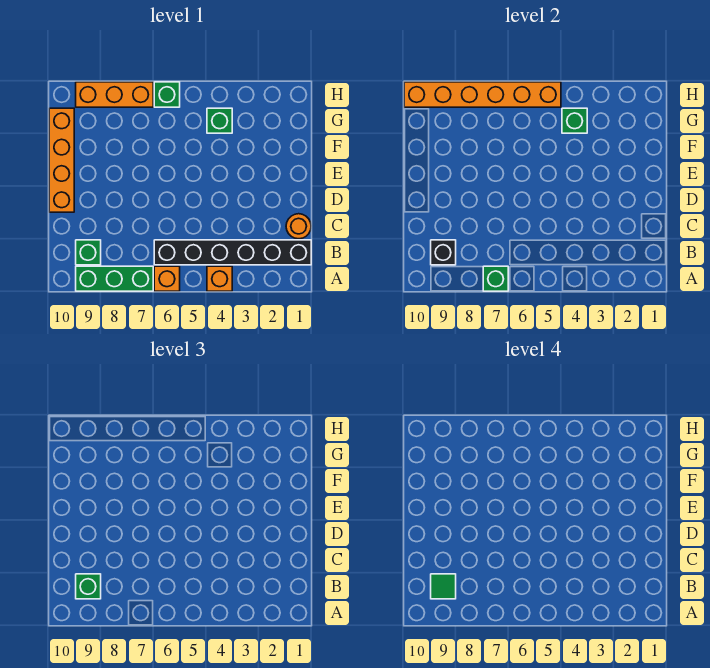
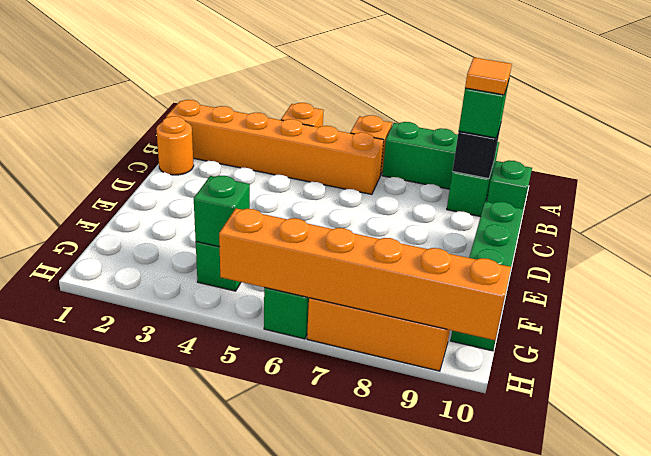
green brick A7 level 2 -> green brick B10 level 1
black brick B1:B6 level 1 -> orange brick B1:B6 level 1
green tile B9 level 4 -> orange tile B9 level 4
orange brick D10:G10 level 1 -> green brick D10:G10 level 1

